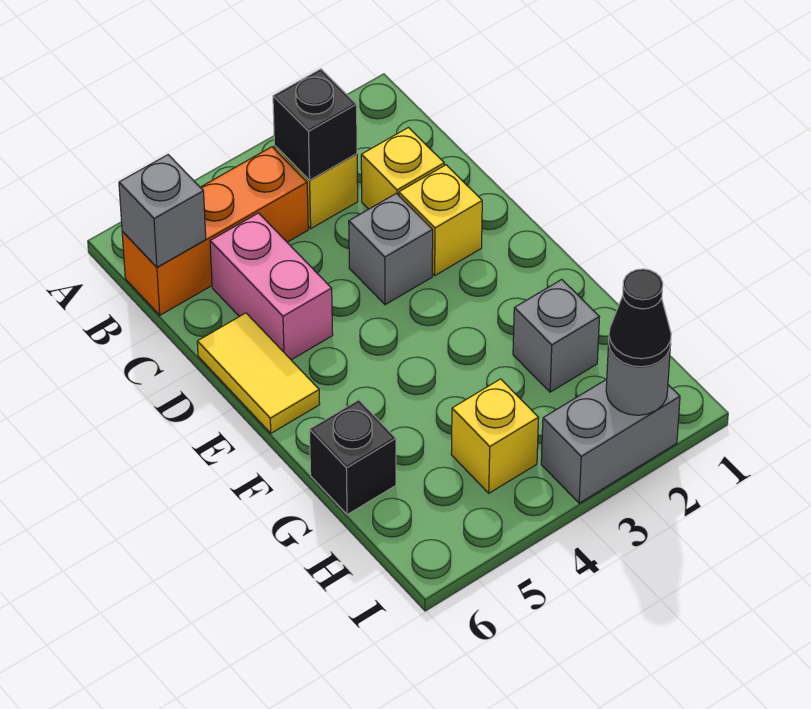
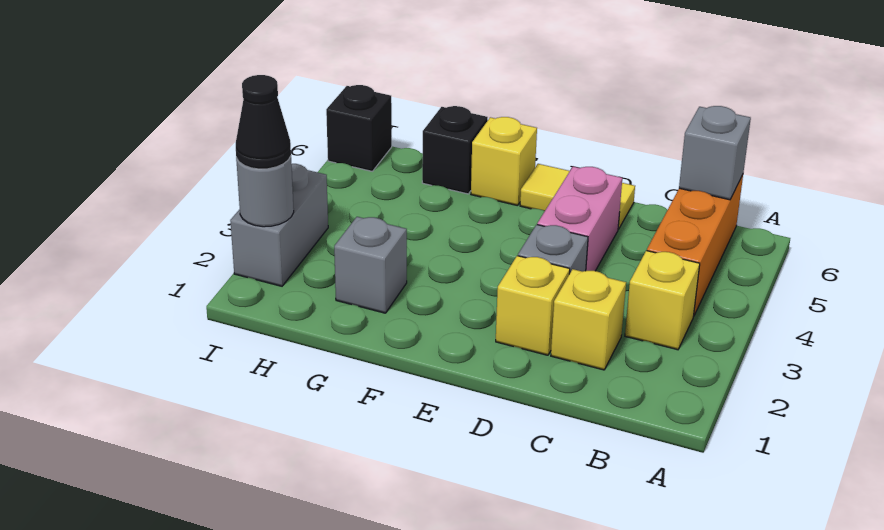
black brick B3 level 2 -> black brick I6 level 1
pink brick C5:D5 level 1 -> pink brick D4:D5 level 1
yellow brick H4 level 1 -> yellow brick F6 level 1

